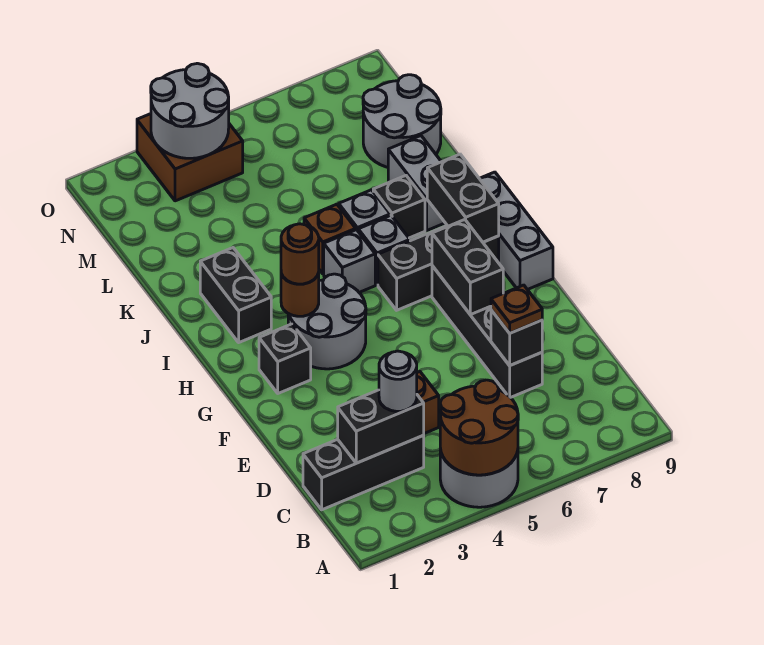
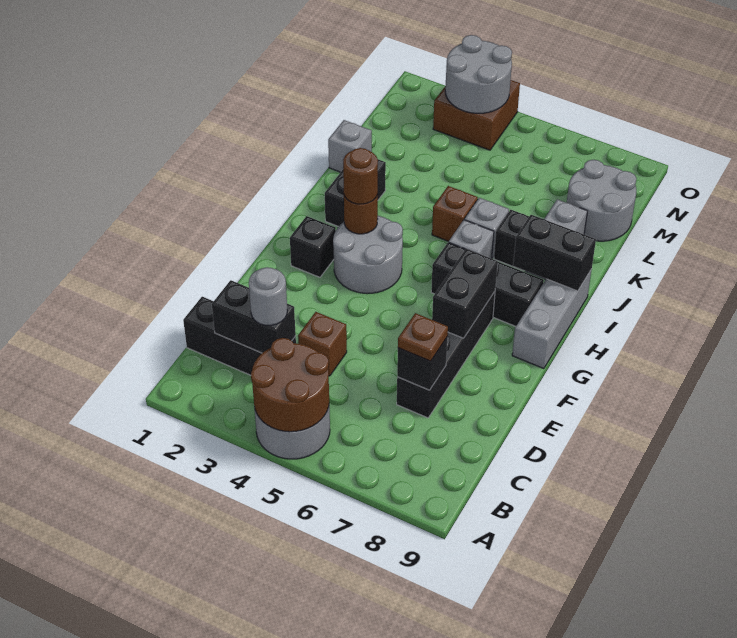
black brick H8:I8 level 2 -> black brick I8:I9 level 2
grey brick I5 level 1 -> grey brick K1 level 1

